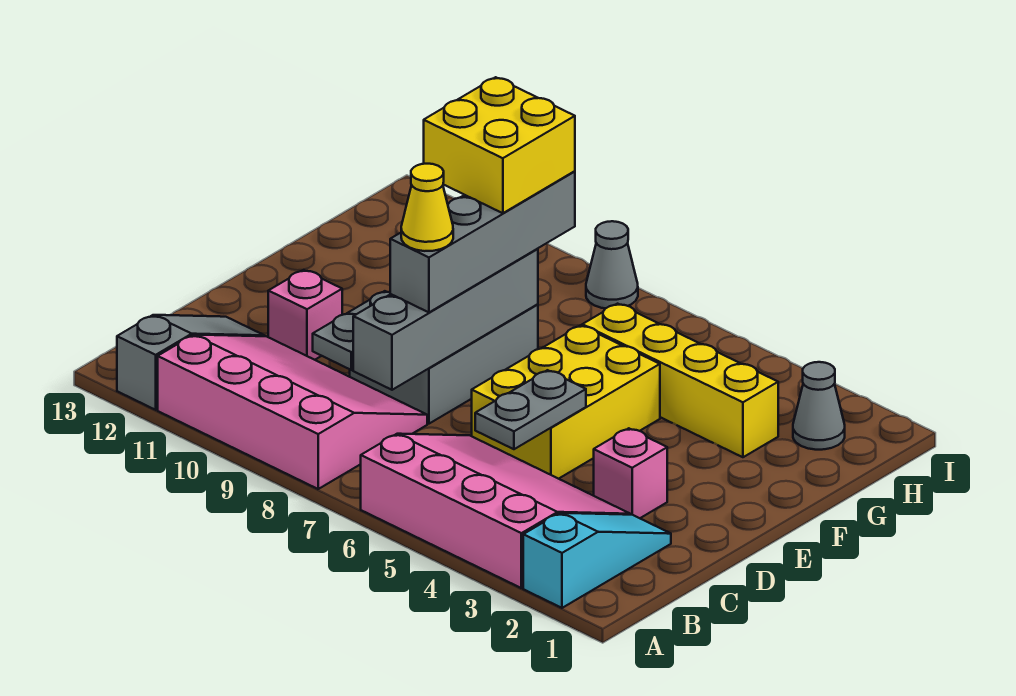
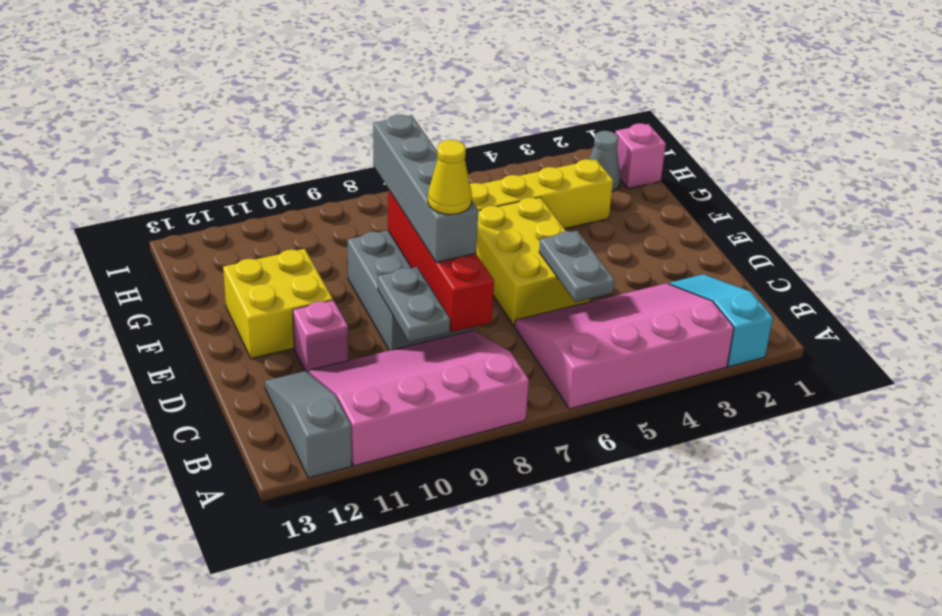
grey brick C8:F8 level 2 -> red brick C8:F8 level 2
pink brick D3 level 1 -> pink brick H1 level 1
yellow brick F8:G9 level 4 -> yellow brick E11:F12 level 1
grey cone I8 level 1 -> none

